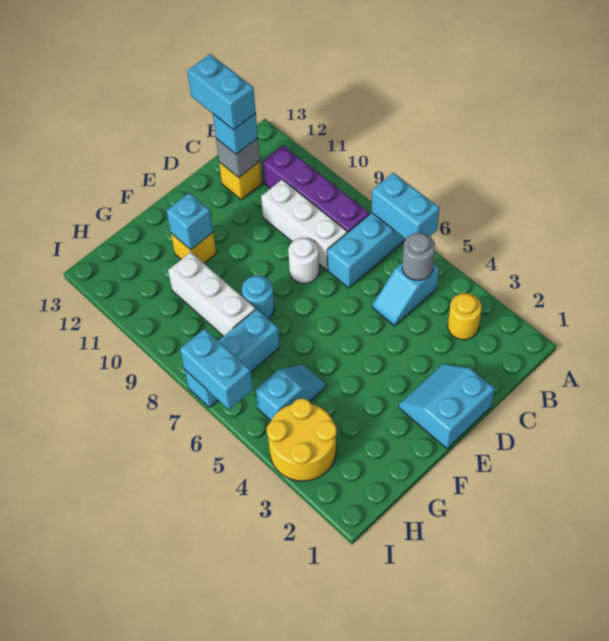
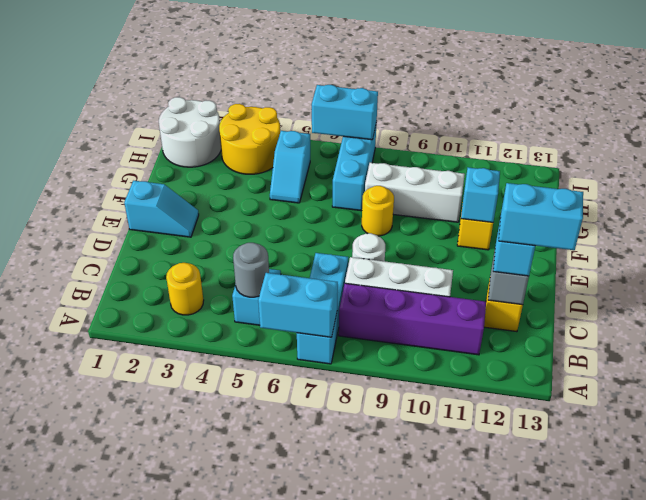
cyan slope D1:E2 level 1 top 1 -> cyan slope E1:E2 level 1 top 1
cyan round brick F8 level 1 -> yellow round brick F8 level 1
none -> white round brick H1:I2 level 1

